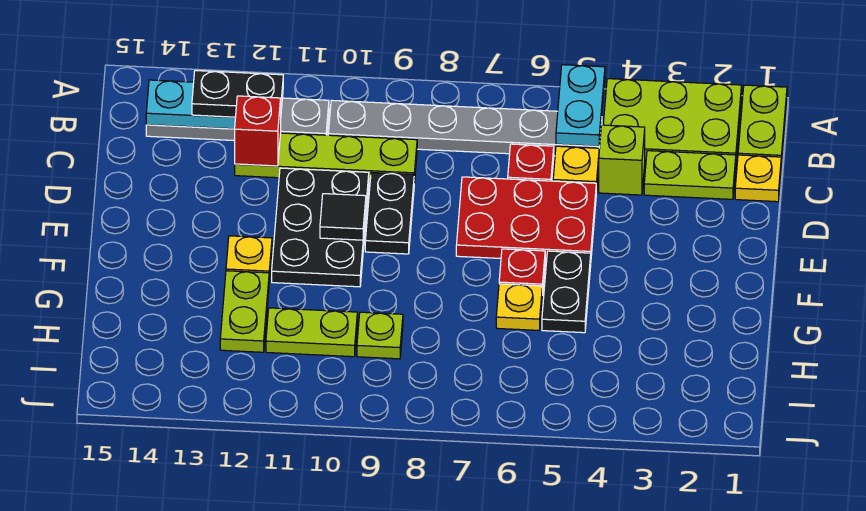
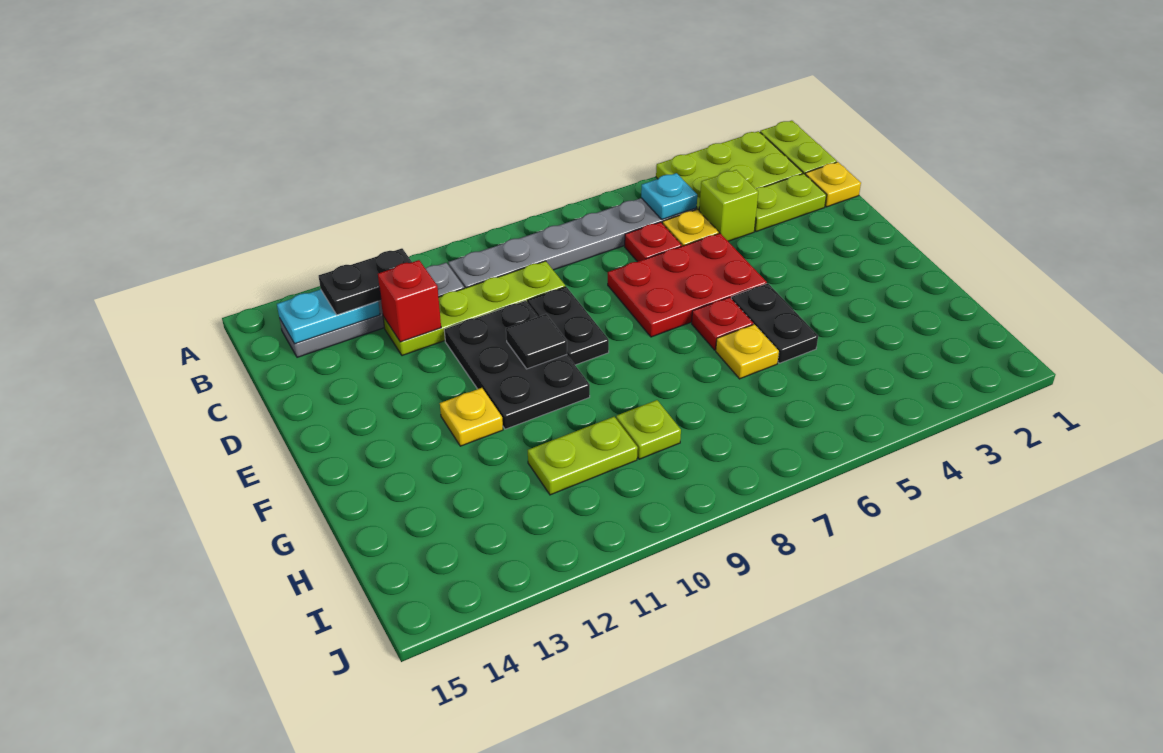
cyan plate A5:B5 level 2 -> cyan plate B5 level 2
lime plate G12:H12 level 1 -> none

